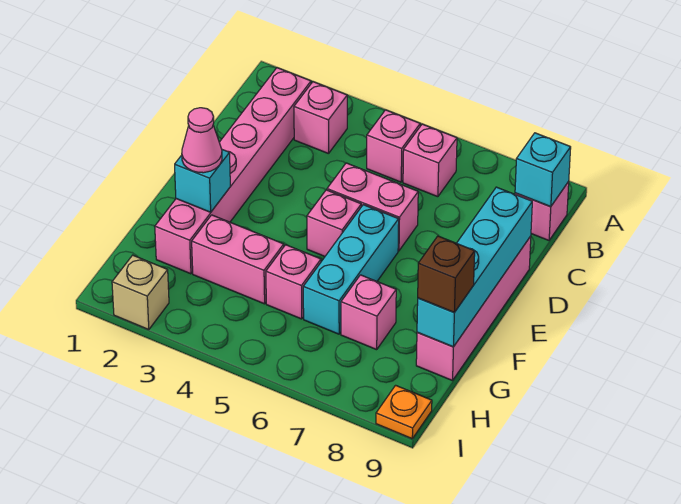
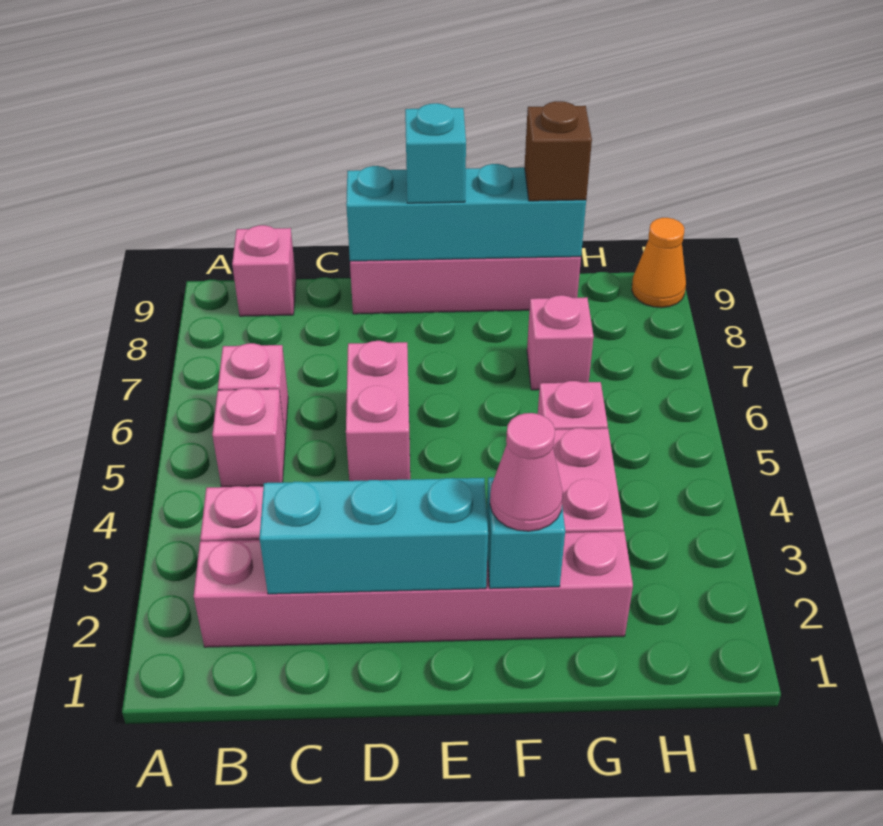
cyan brick B9 level 2 -> cyan brick E9 level 3
pink brick E5 level 1 -> none
cyan brick E6:G6 level 1 -> cyan brick C2:E2 level 2
tan brick I2 level 1 -> none
orange plate I9 level 1 -> orange cone I9 level 1

